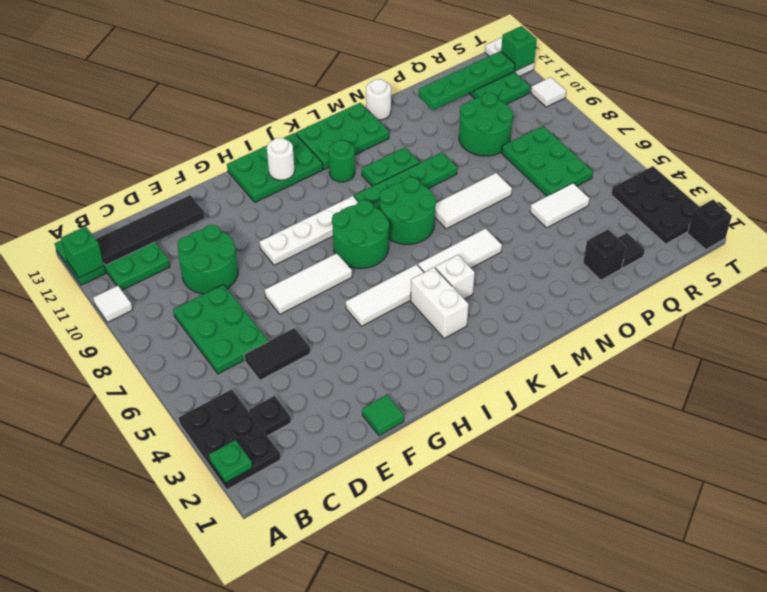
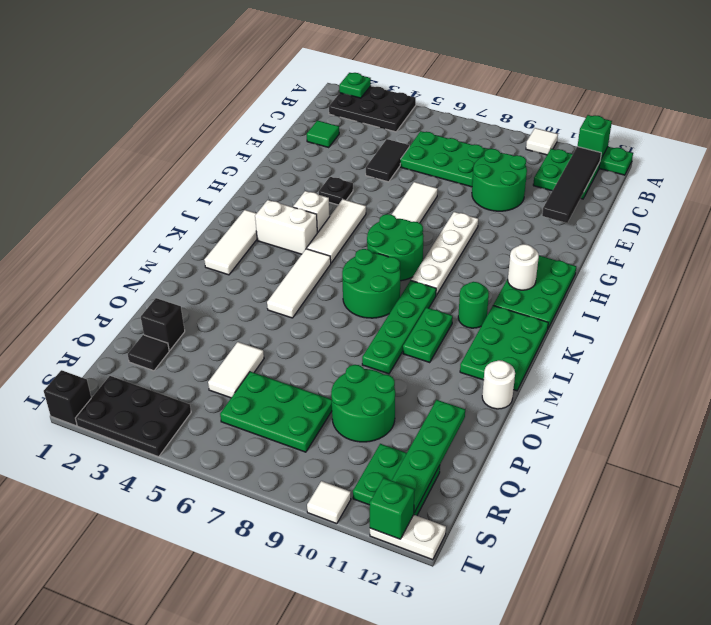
black plate C3 level 1 -> black plate G4 level 1
green tile F1 level 1 -> green tile D2 level 1
white brick K4 level 1 -> white brick I4 level 1
white tile M7:O7 level 1 -> white tile J2:L2 level 1

